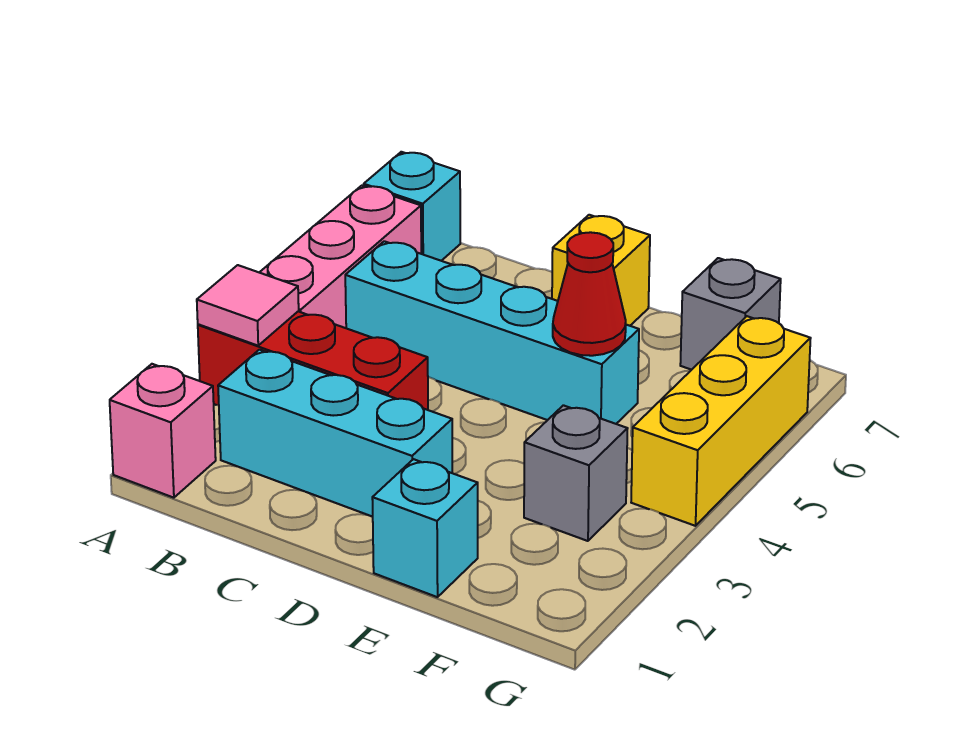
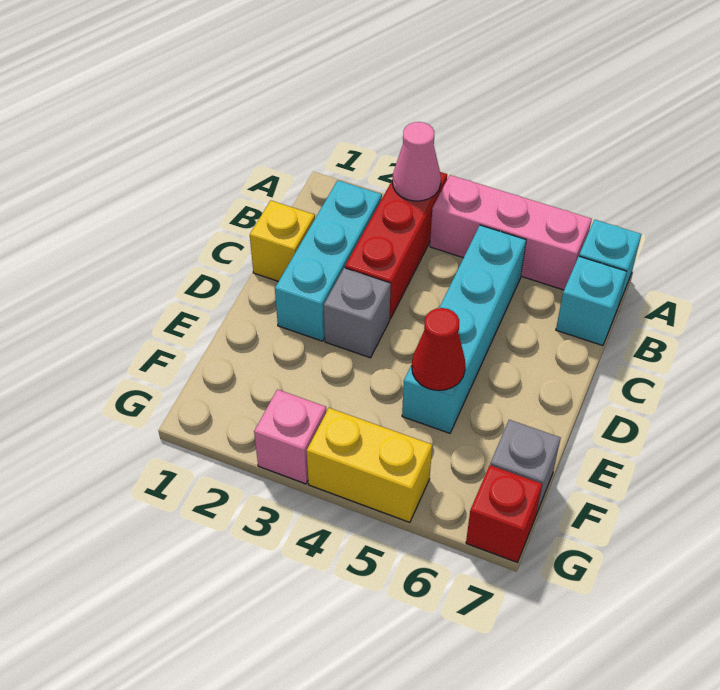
pink brick A1 level 1 -> pink brick G3 level 1
pink tile A3 level 2 -> pink cone A3 level 2
yellow brick D7 level 1 -> yellow brick C1 level 1
cyan brick E1 level 1 -> cyan brick B7 level 1
grey brick F3 level 1 -> grey brick D3 level 1
yellow brick G4:G6 level 1 -> yellow brick G4:G5 level 1
none -> red brick G7 level 1

